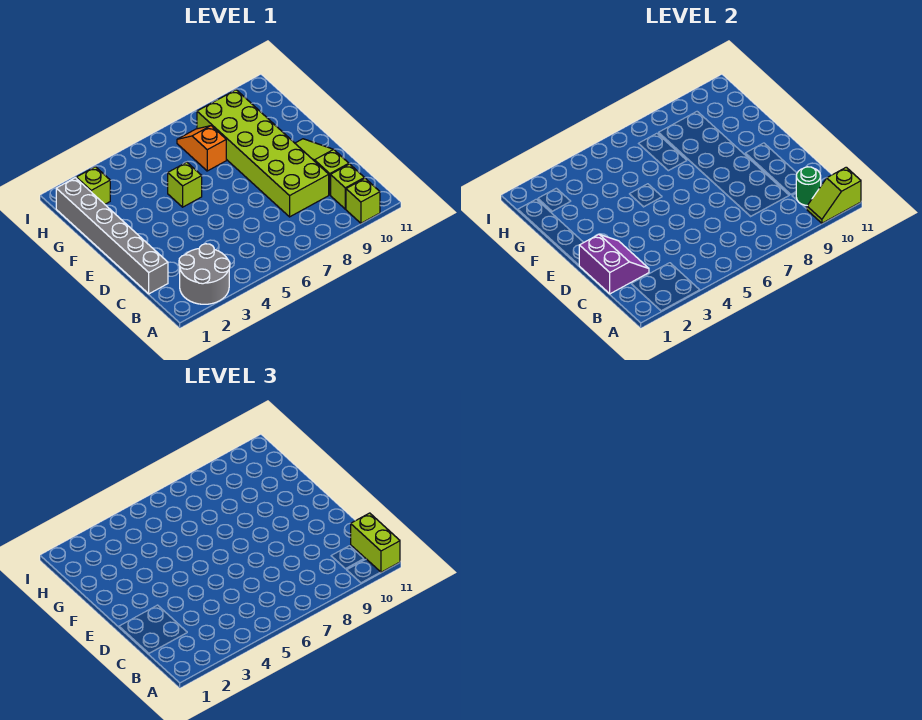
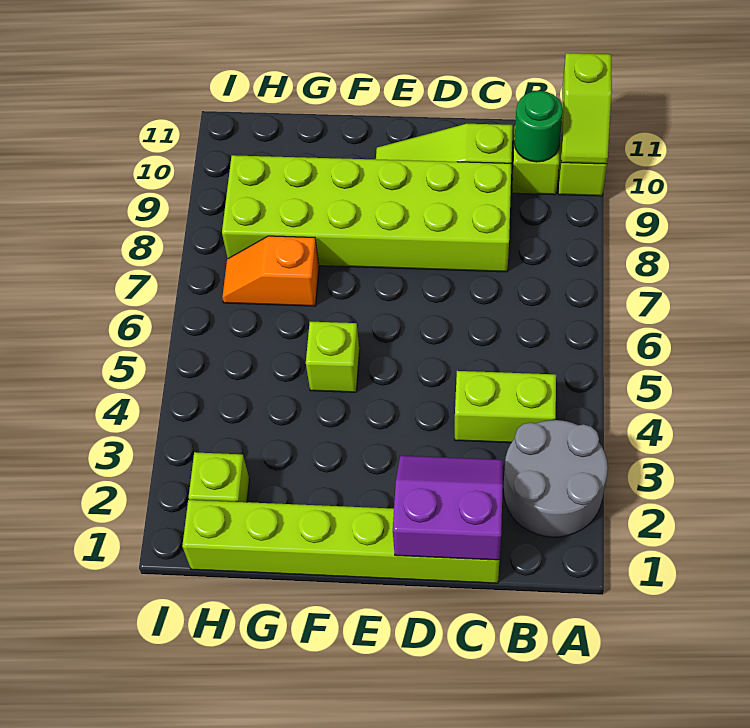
lime brick A11:B11 level 3 -> lime brick B4:C4 level 1
grey brick C1:H1 level 1 -> lime brick C1:H1 level 1

